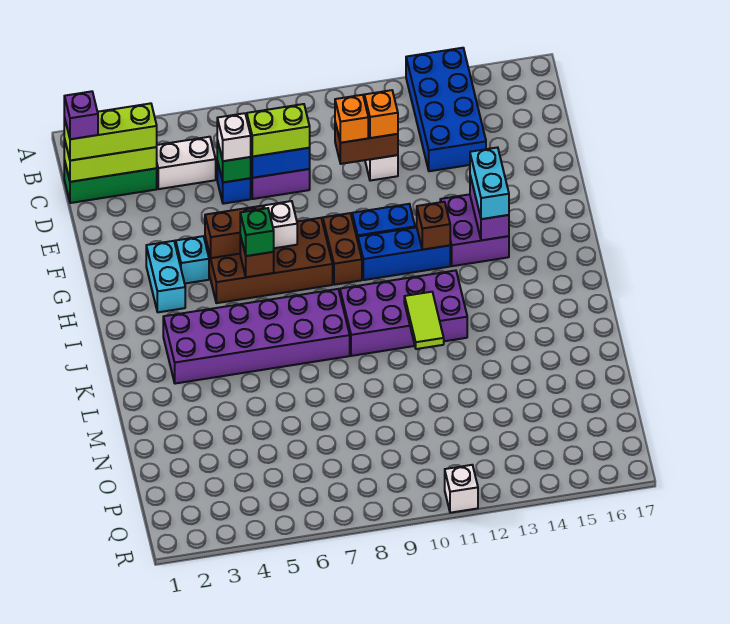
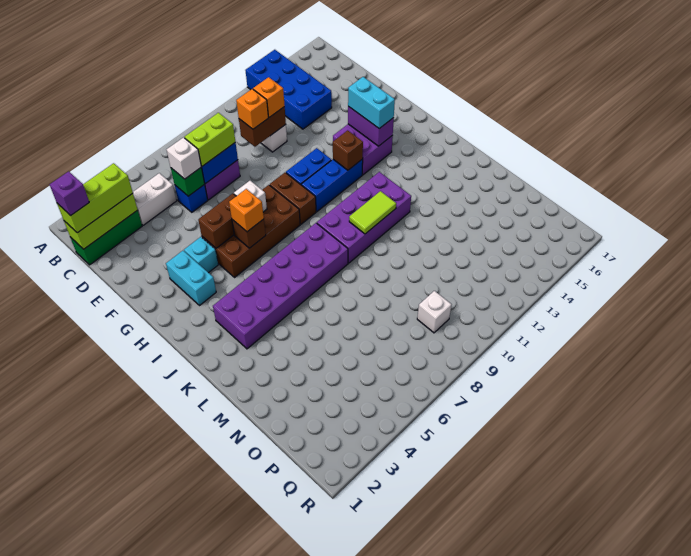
green brick H6 level 3 -> orange brick H6 level 3
lime tile K11:L11 level 2 -> lime tile K10:K11 level 2
white brick R11 level 1 -> white brick P9 level 1

